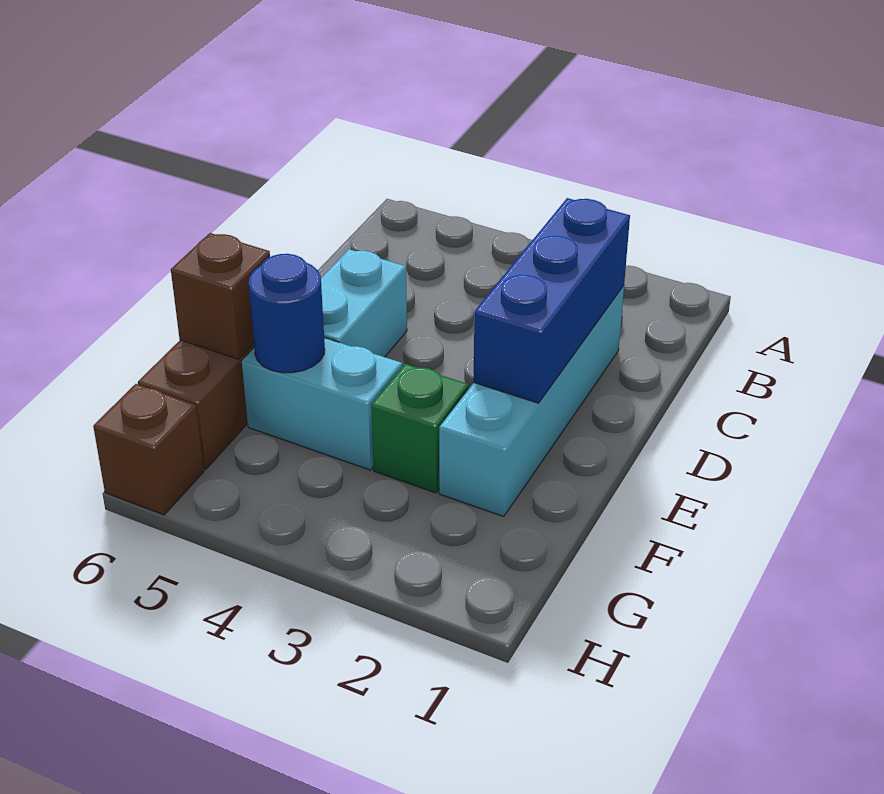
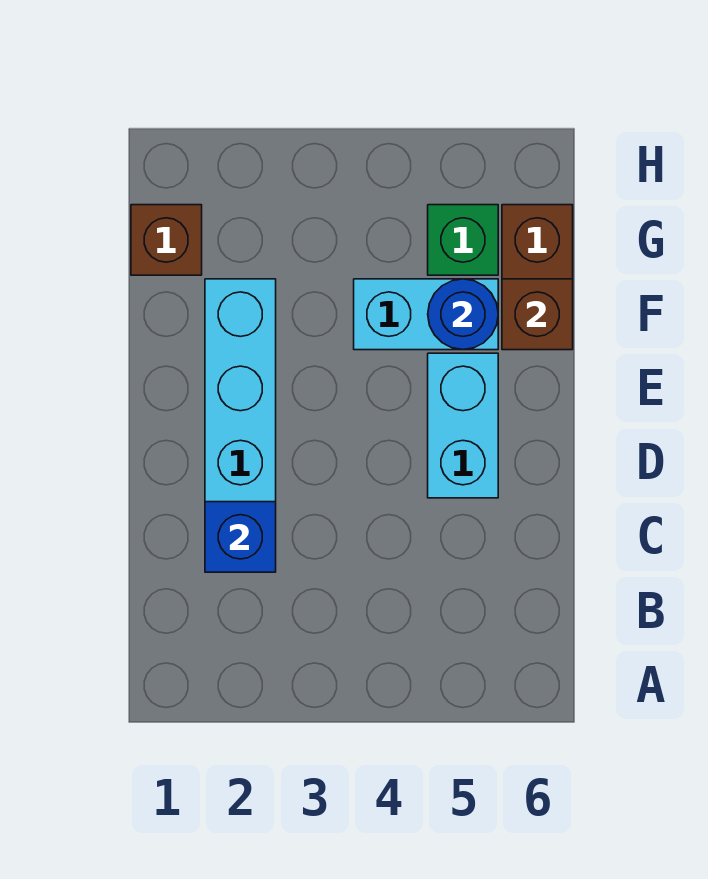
blue brick C2:E2 level 2 -> blue brick C2 level 2
green brick F3 level 1 -> green brick G5 level 1
brown brick H6 level 1 -> brown brick G1 level 1

